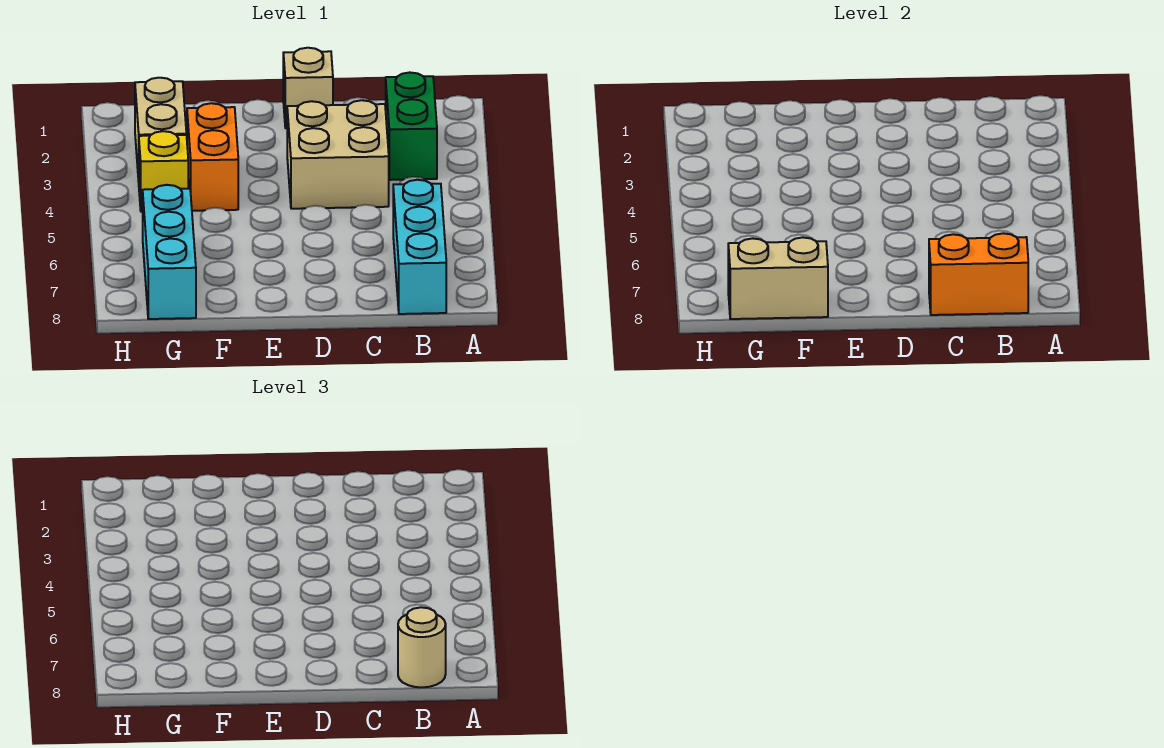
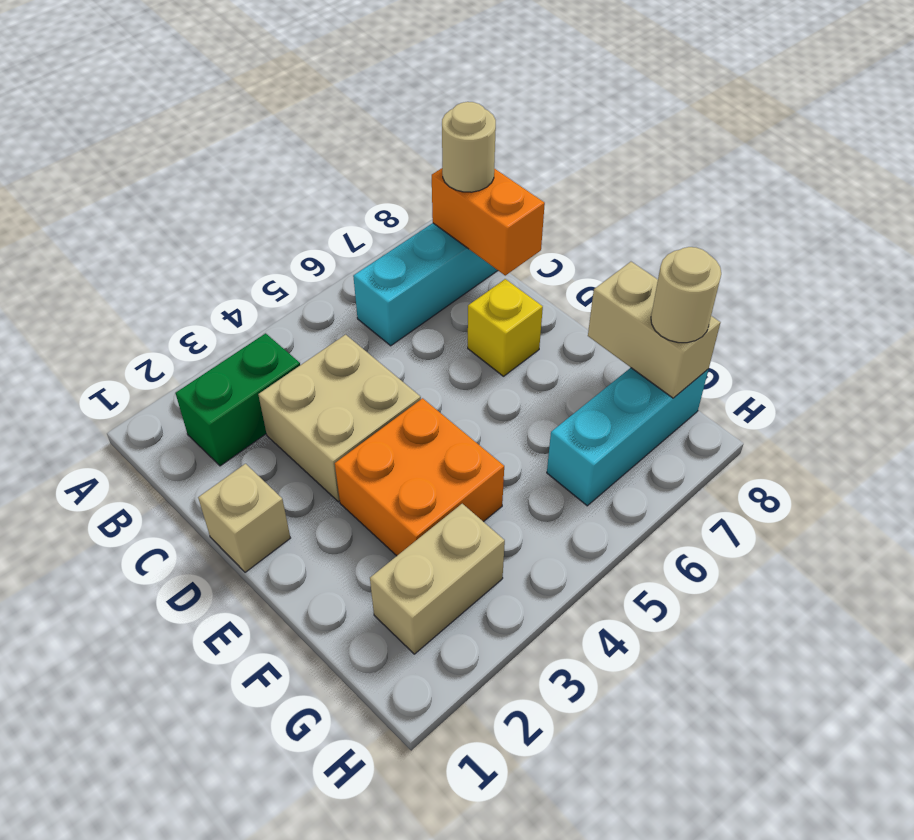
orange brick F3:F4 level 1 -> orange brick E3:F4 level 1
yellow brick G4 level 1 -> yellow brick D7 level 1
none -> tan round brick G8 level 3

